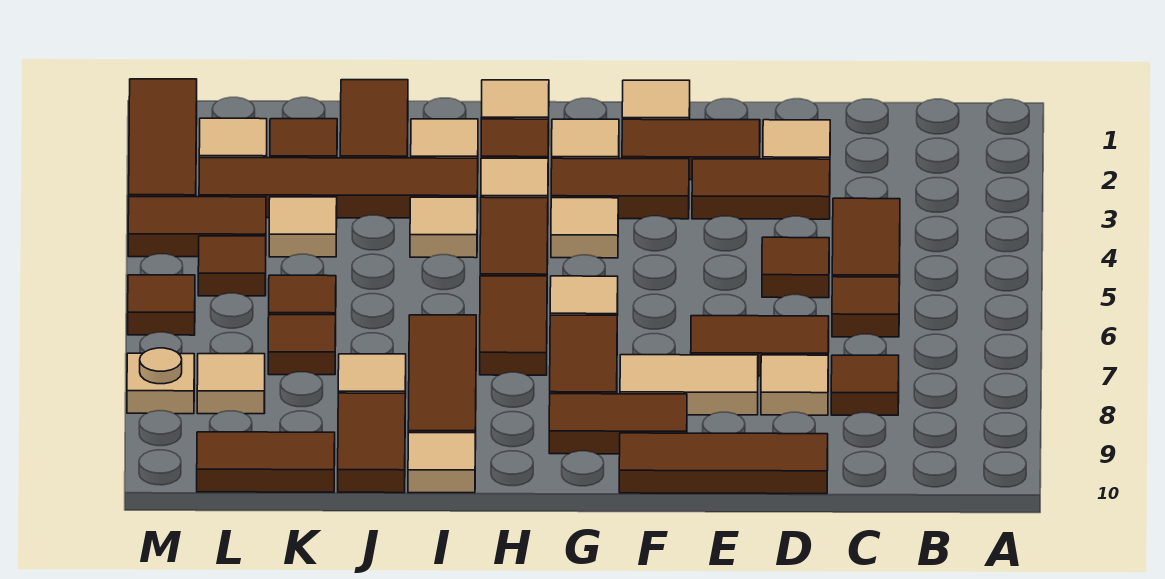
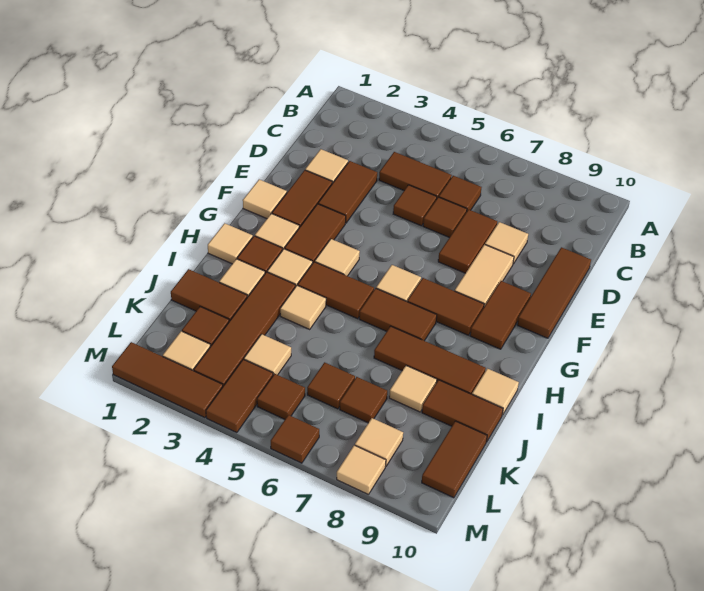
brown tile C8 level 1 -> brown tile D6 level 1
tan plate M8 level 1 -> tan tile M8 level 1

